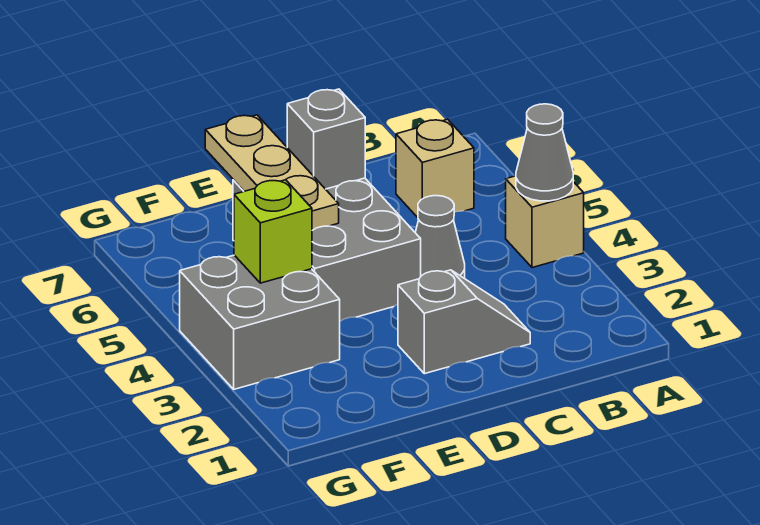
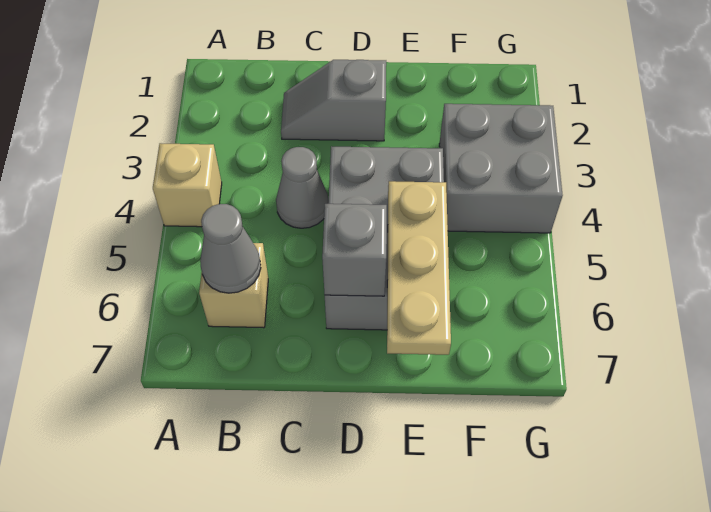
grey cone A4 level 2 -> grey cone B6 level 2
lime brick F4 level 2 -> none

